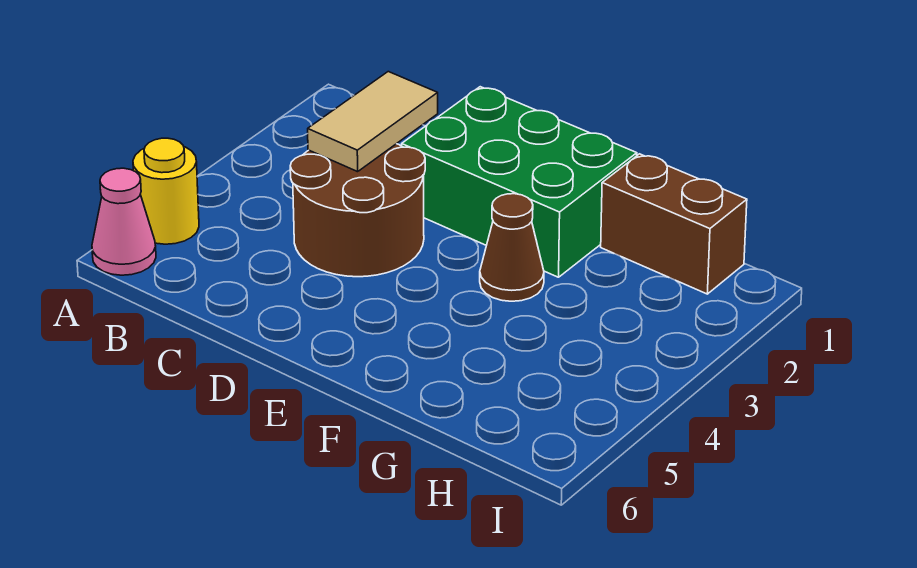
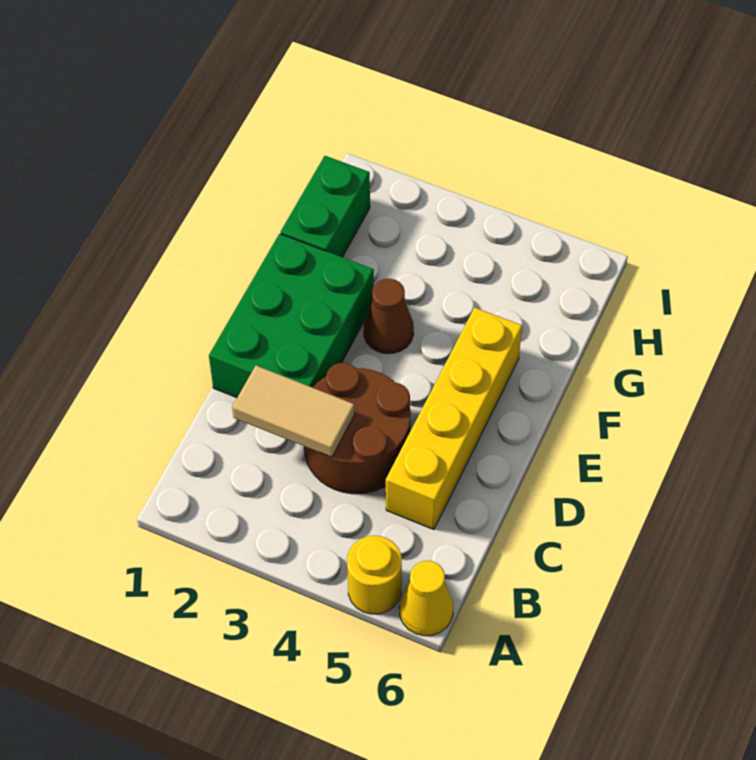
pink cone A6 level 1 -> yellow cone A6 level 1
none -> yellow brick C5:F5 level 1
brown brick G1:H1 level 1 -> green brick G1:H1 level 1

